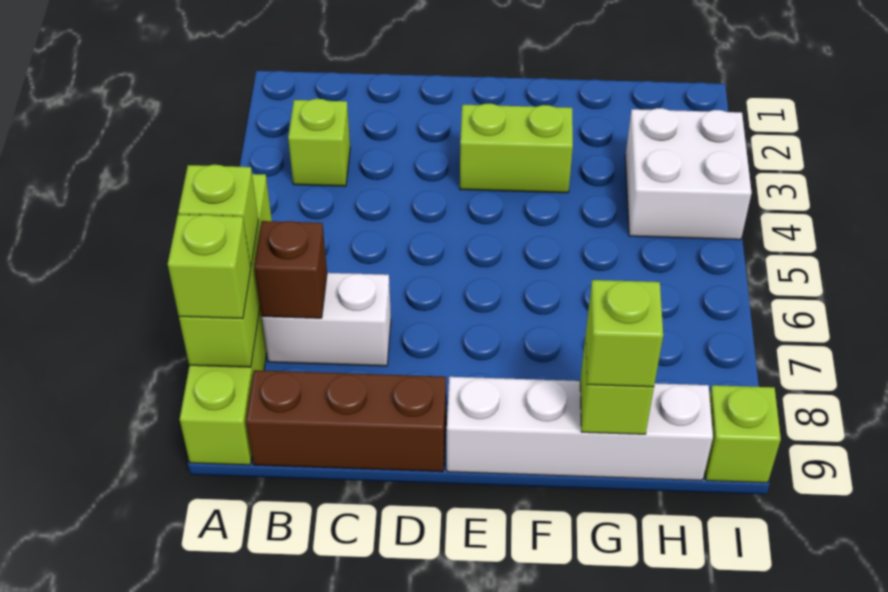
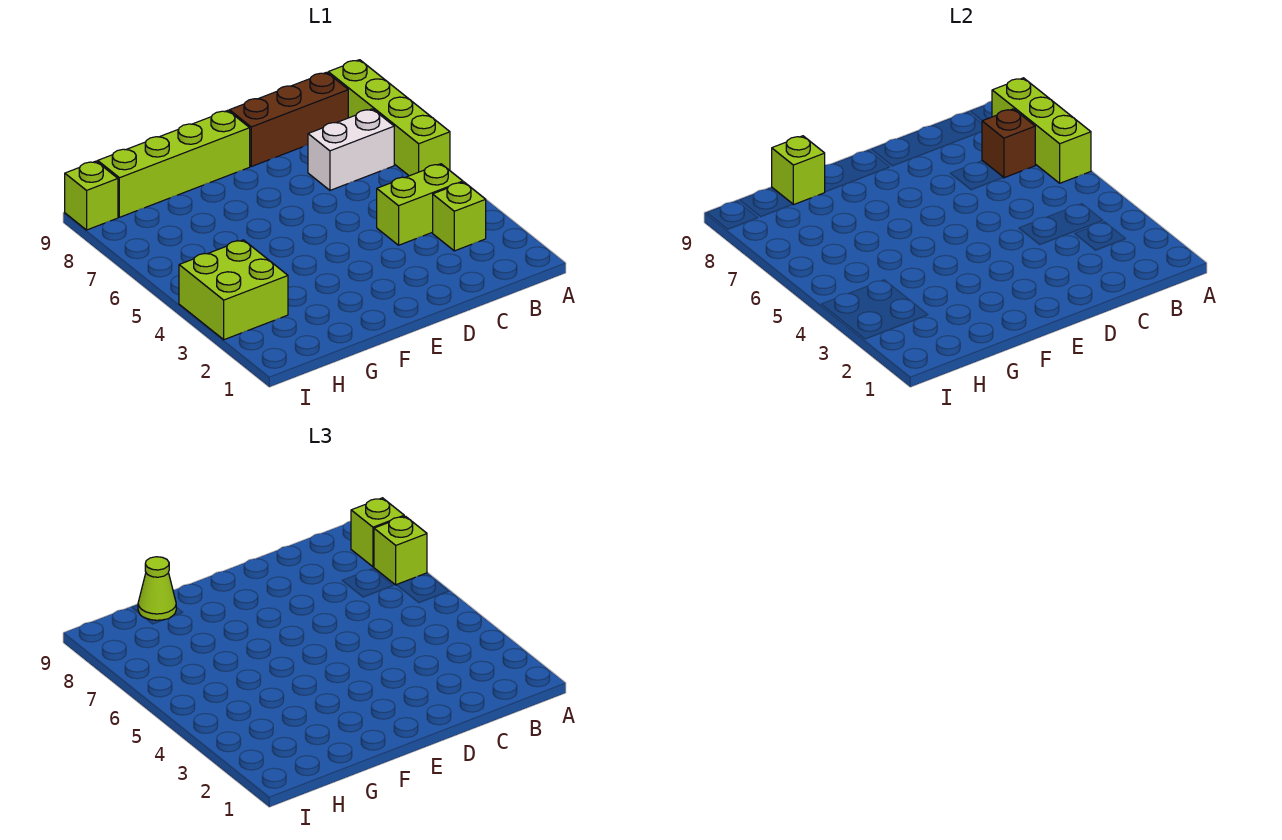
lime brick E3:F3 level 1 -> lime brick B4:C4 level 1
white brick E9:H9 level 1 -> lime brick E9:H9 level 1
lime brick G9 level 3 -> lime cone G9 level 3
white brick H3:I4 level 1 -> lime brick H3:I4 level 1

